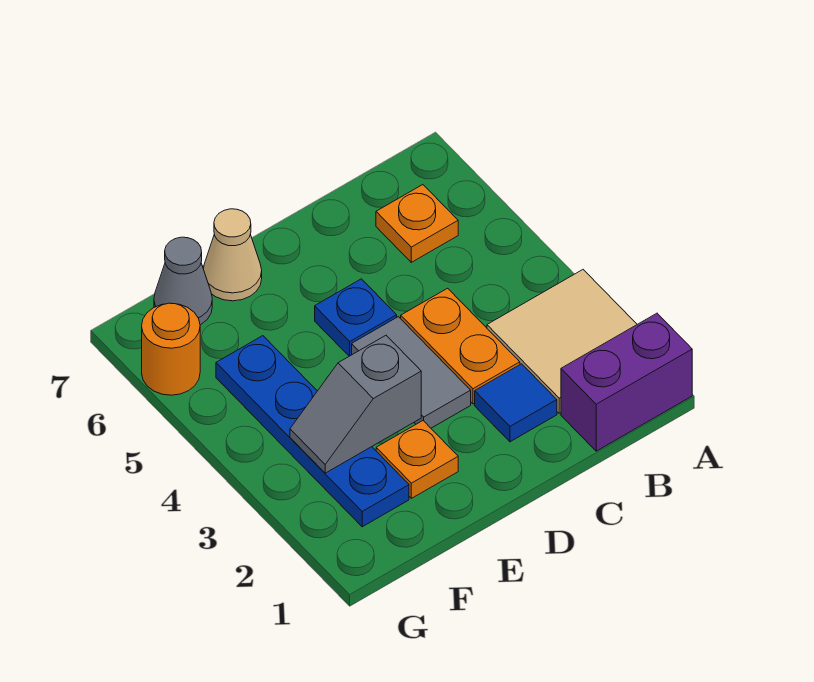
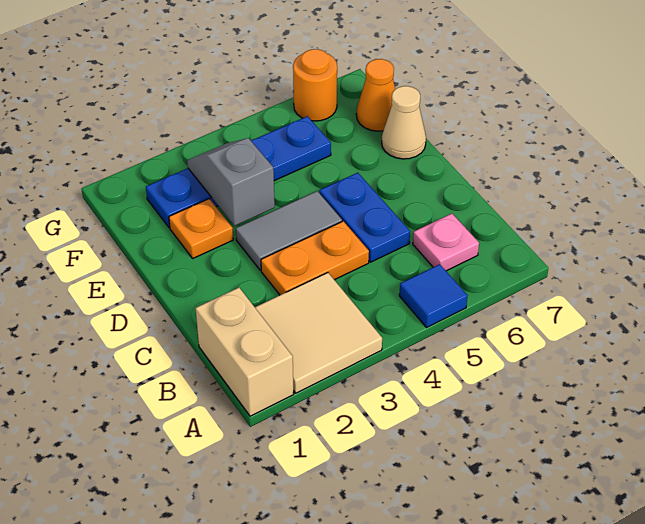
purple brick A1:B1 level 1 -> tan brick A1:B1 level 1
orange plate B6 level 1 -> pink plate B6 level 1
blue tile C2 level 1 -> blue tile A5 level 1
blue plate D5 level 1 -> blue plate C5:D5 level 1
grey cone F7 level 1 -> orange cone F7 level 1

